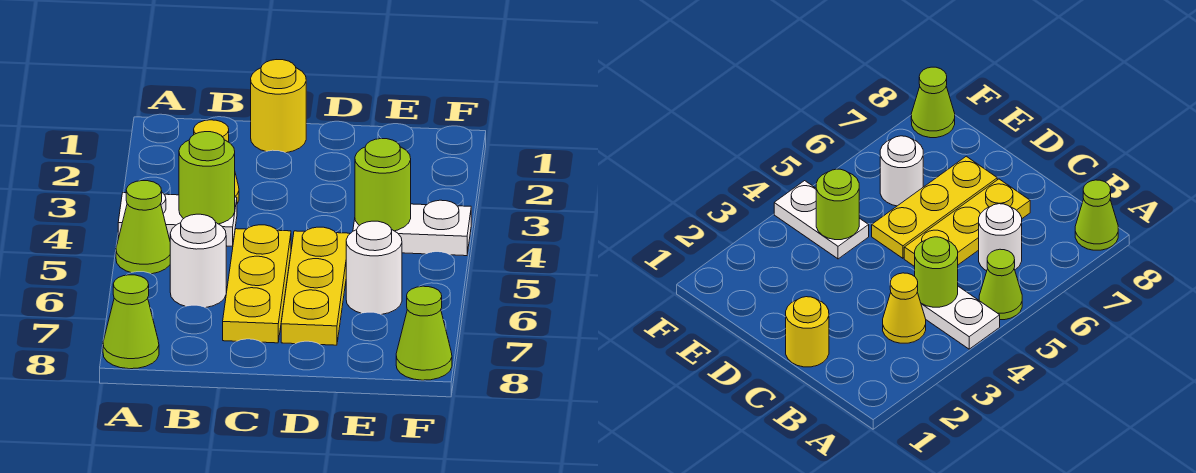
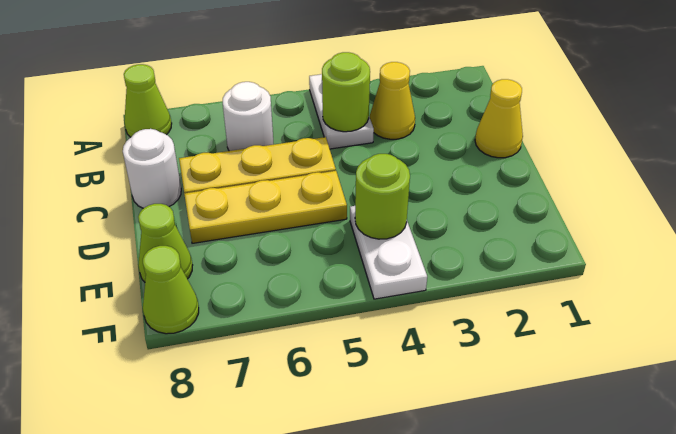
lime cone A5 level 1 -> lime cone E8 level 1
yellow round brick C1 level 1 -> yellow cone C1 level 1
white round brick E6 level 1 -> white round brick C8 level 1

